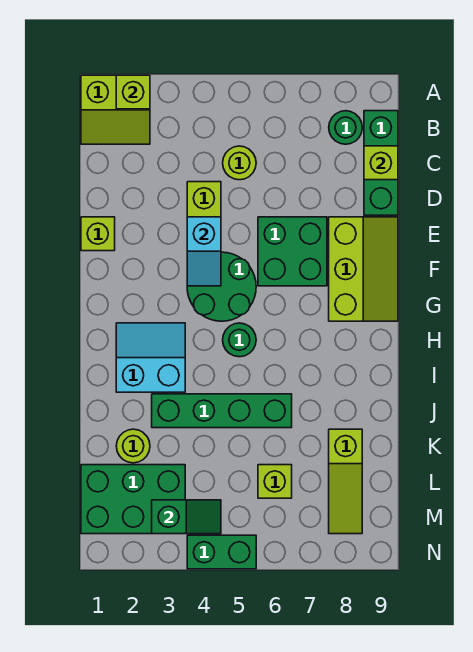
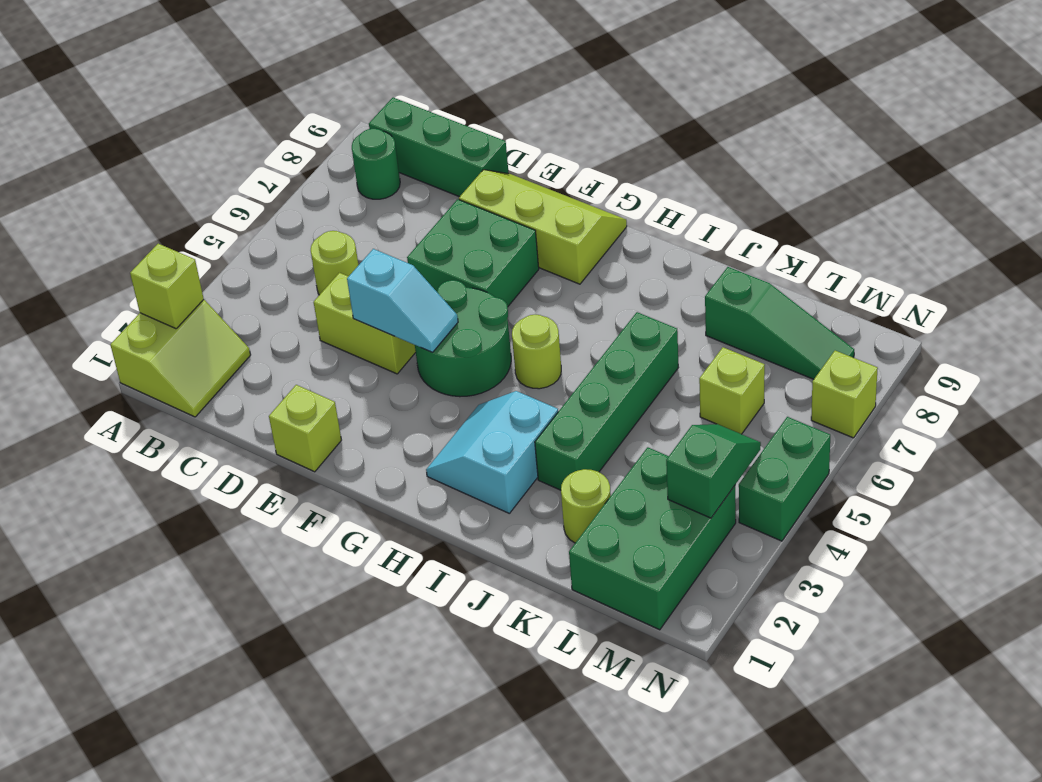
lime brick C9 level 2 -> lime brick N7 level 1
green round brick H5 level 1 -> lime round brick H5 level 1
lime slope K8:M8 level 1 top K -> green slope K8:M8 level 1 top K

